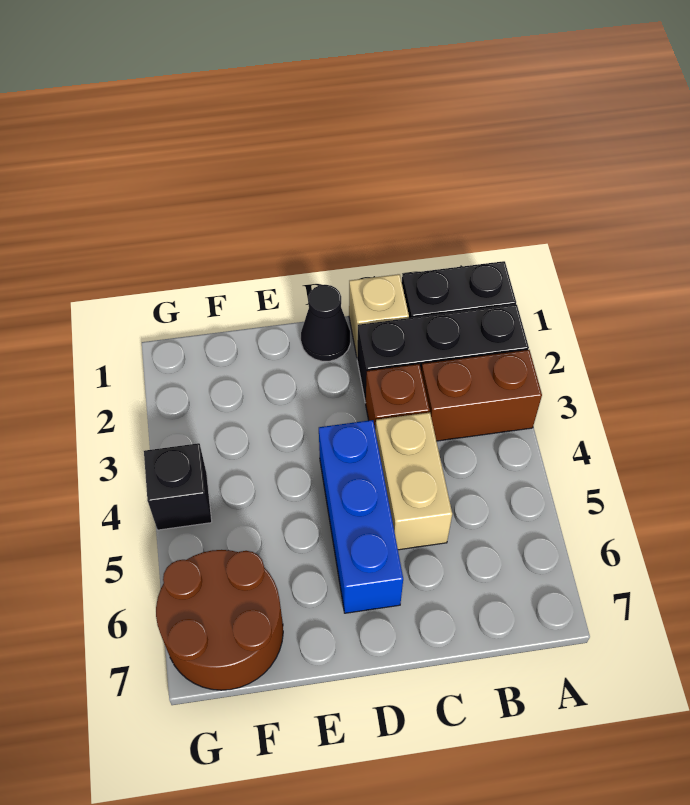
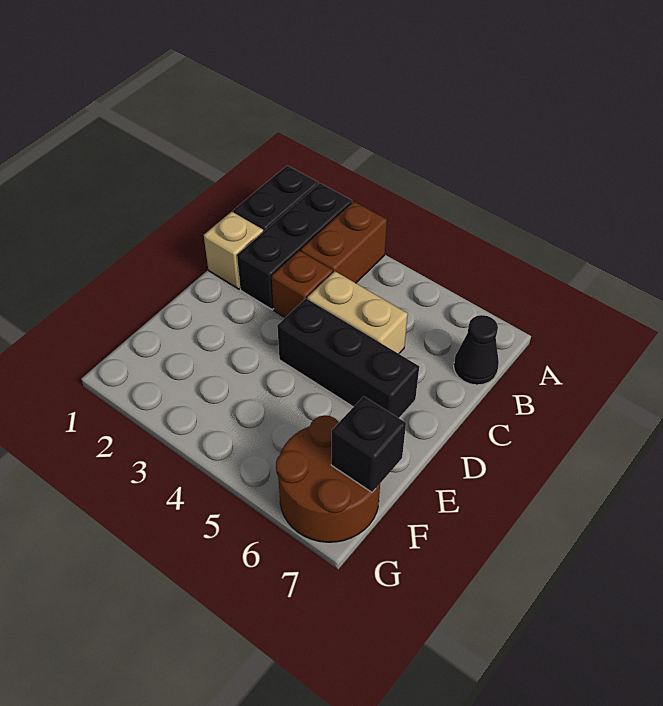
black cone D1 level 1 -> black cone B7 level 1
blue brick D4:D6 level 1 -> black brick D4:D6 level 1
black brick G4 level 1 -> black brick F7 level 2

